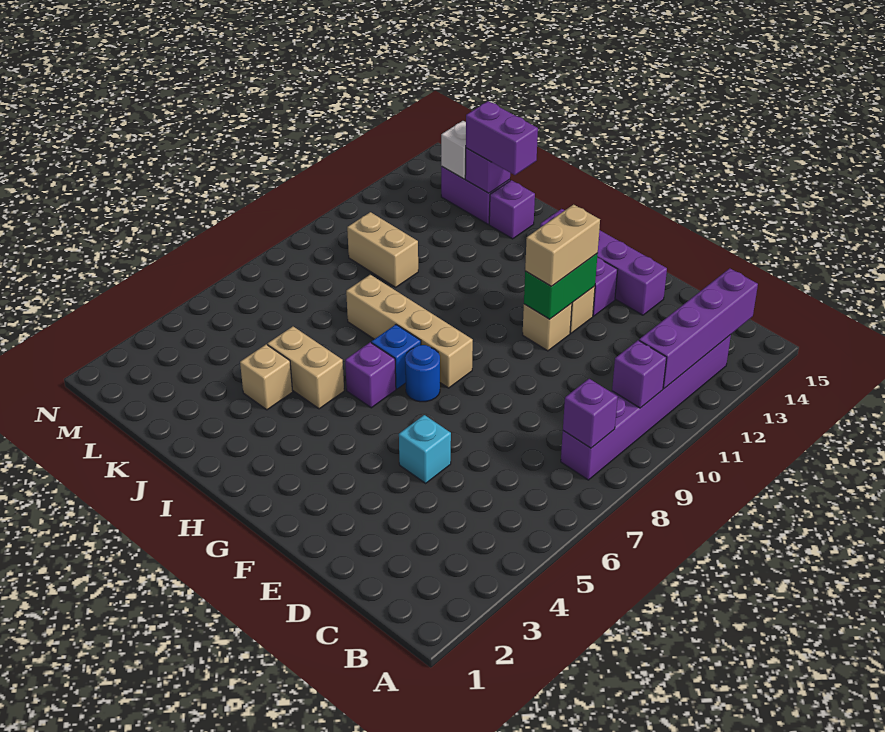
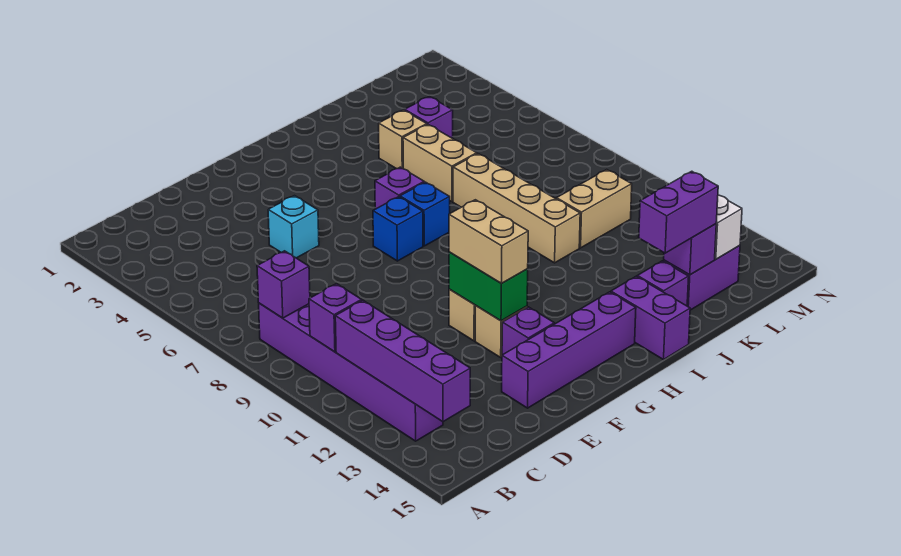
blue round brick G7 level 1 -> blue brick G7 level 1
tan brick G8:J8 level 1 -> tan brick J7:J10 level 1
tan brick I5:J5 level 1 -> tan brick J5:J6 level 1
none -> purple brick I14:I15 level 1
none -> purple brick K4 level 1

